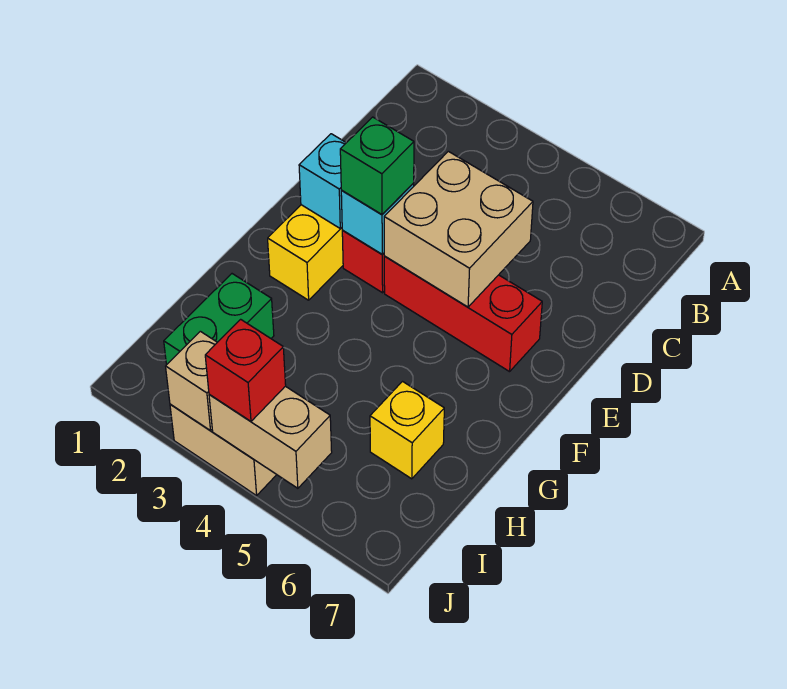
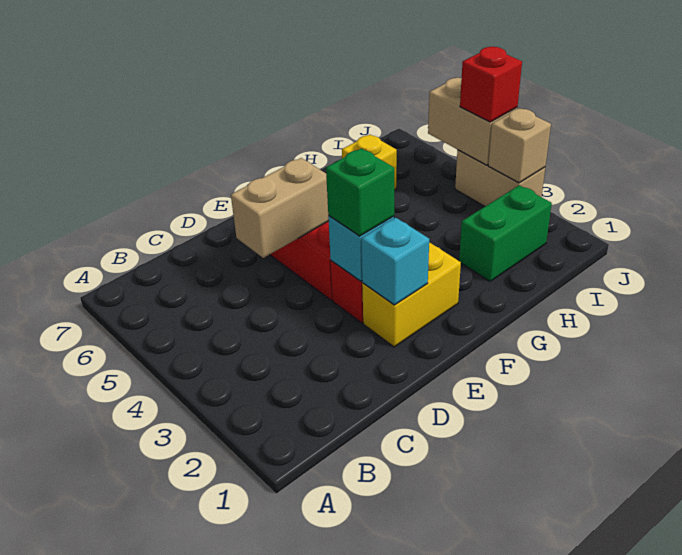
tan brick D4:E5 level 2 -> tan brick D5:E5 level 2

